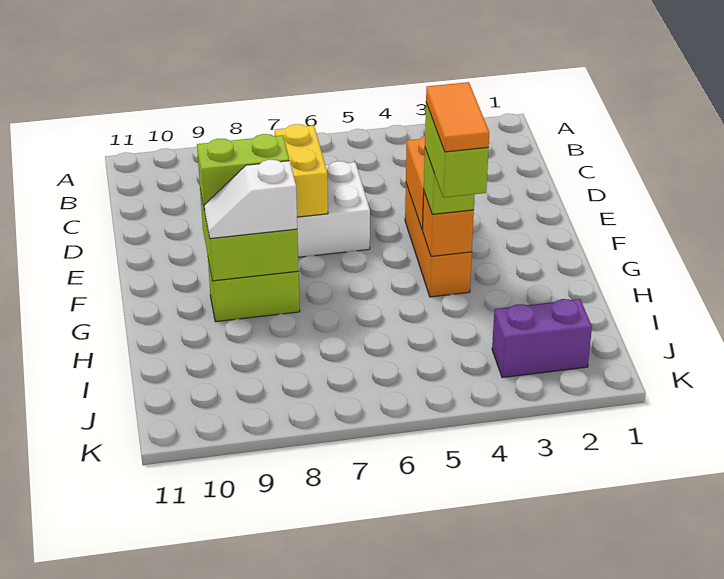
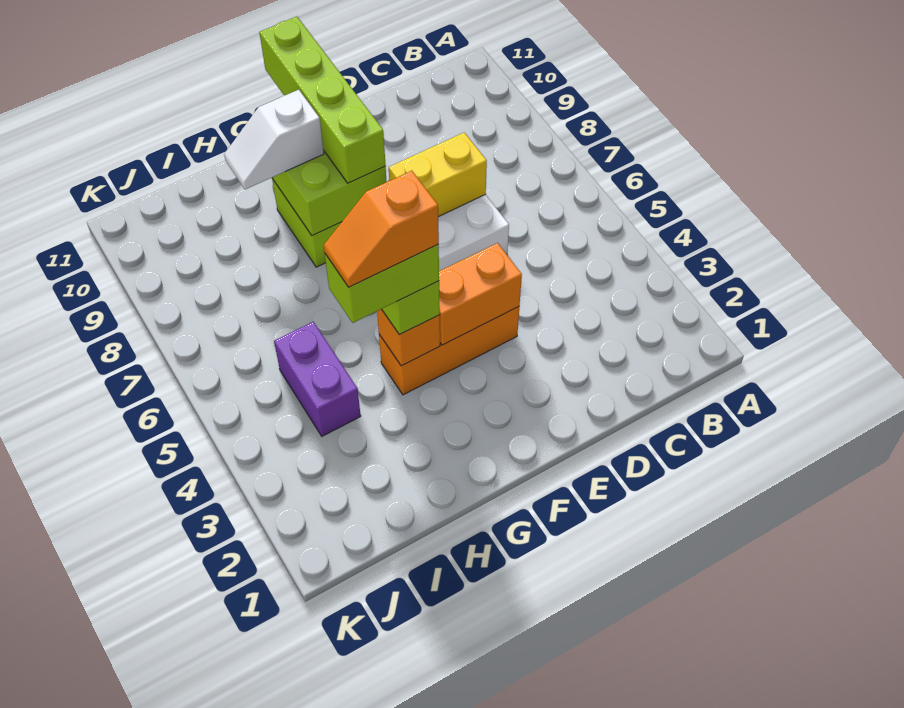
lime brick F8:F9 level 3 -> lime brick F8:F11 level 3
orange tile G4:H4 level 5 -> orange slope G4:H4 level 5 top G
white slope G8:G9 level 3 top 8 -> white slope G9:H9 level 3 top G
purple brick J2:J3 level 1 -> purple brick I4:I5 level 1

